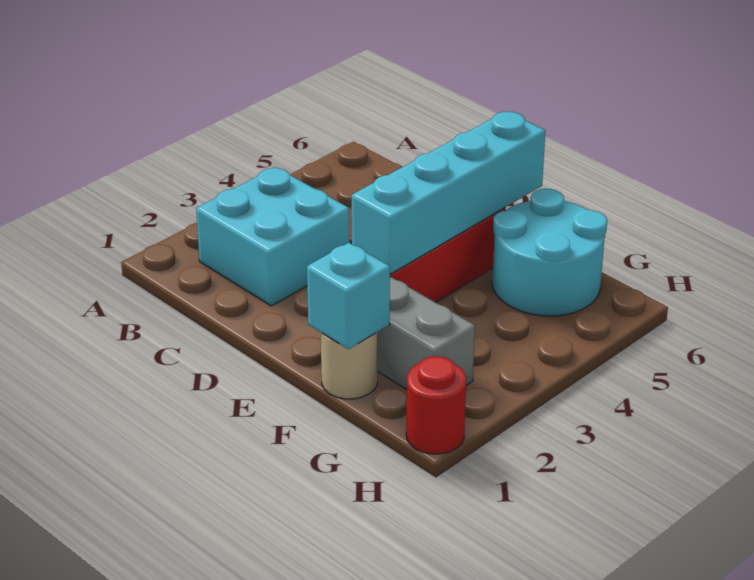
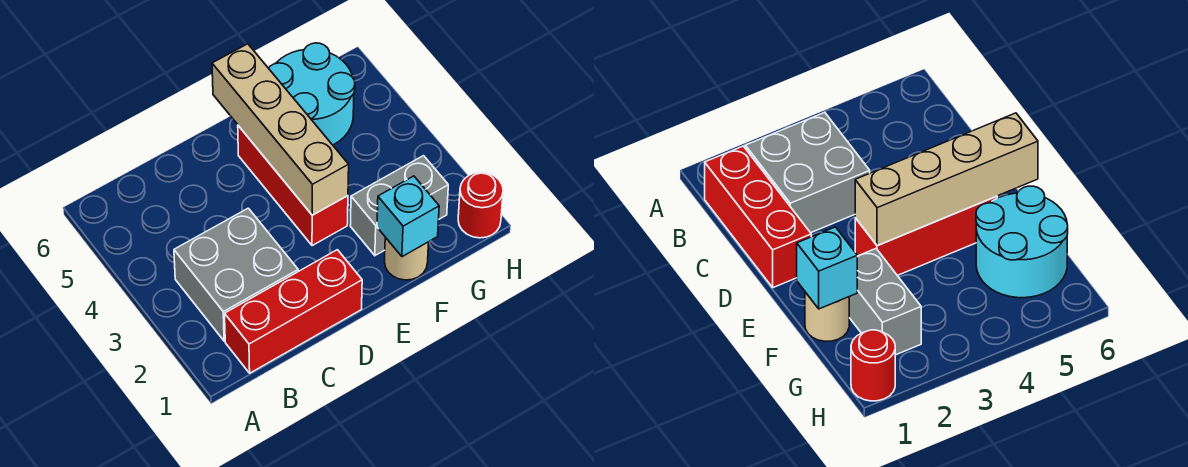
none -> red brick B1:D1 level 1
cyan brick B2:C3 level 1 -> grey brick B2:C3 level 1
cyan brick E3:E6 level 2 -> tan brick E3:E6 level 2

